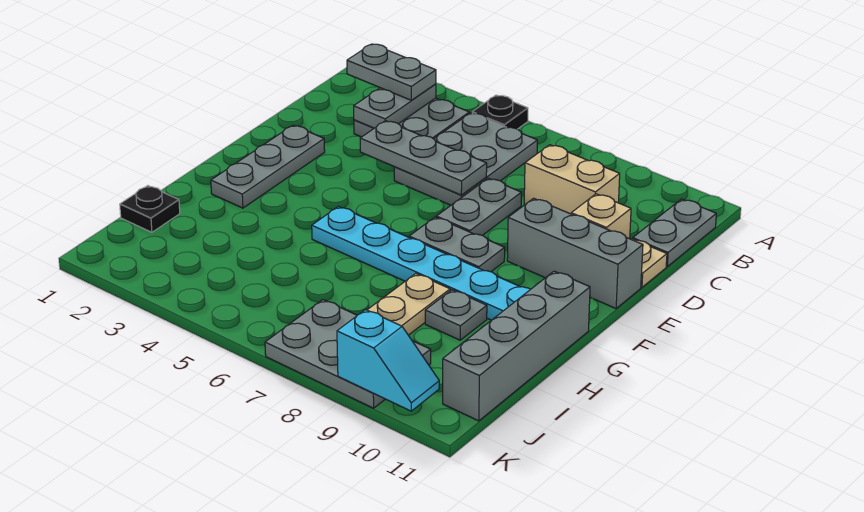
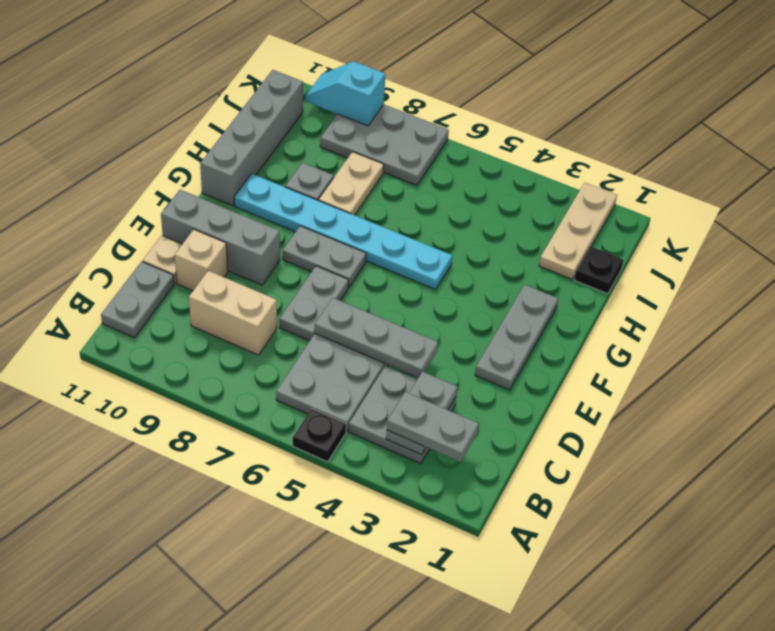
none -> tan plate I2:K2 level 1

